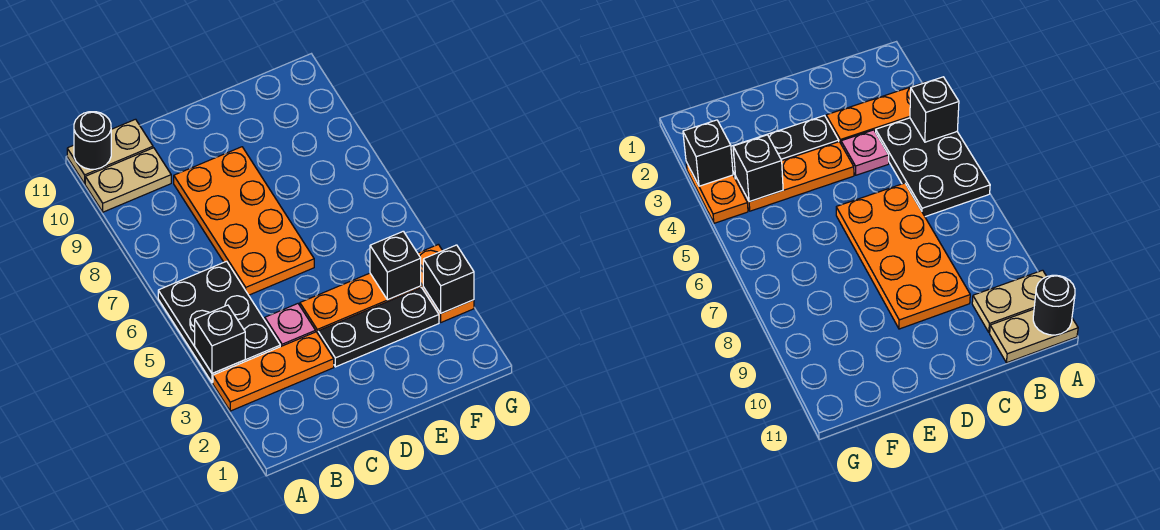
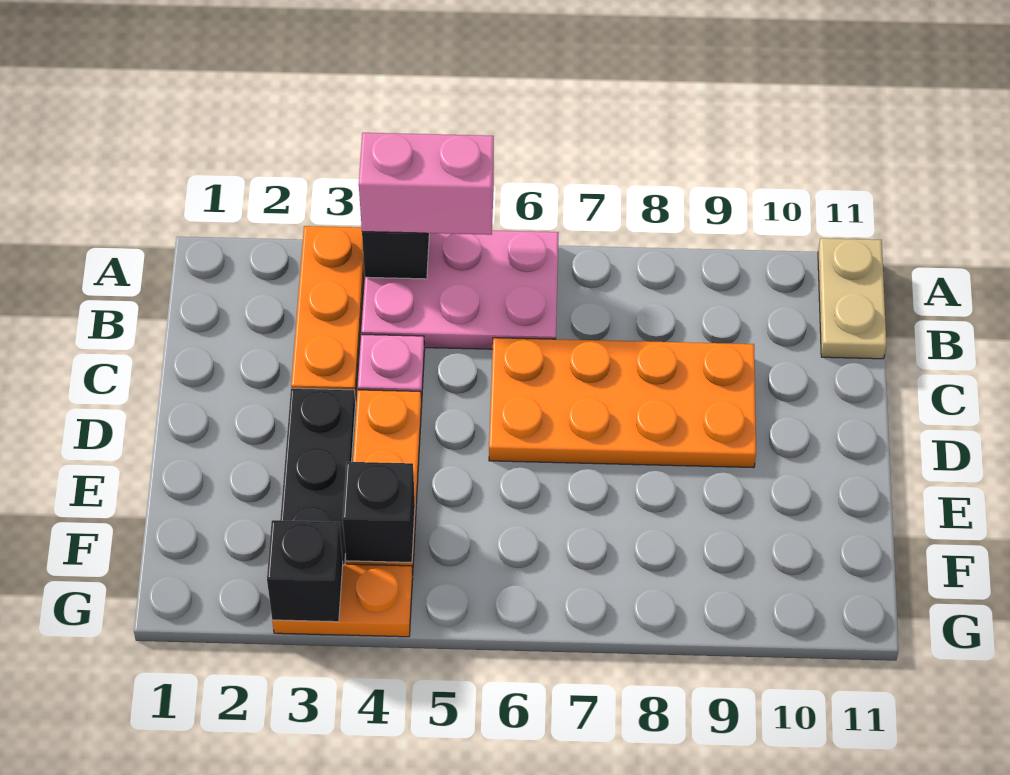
black plate A4:B6 level 1 -> pink plate A4:B6 level 1
none -> pink brick A4:A5 level 3
tan plate A10:B10 level 1 -> none
black round brick A11 level 2 -> none

